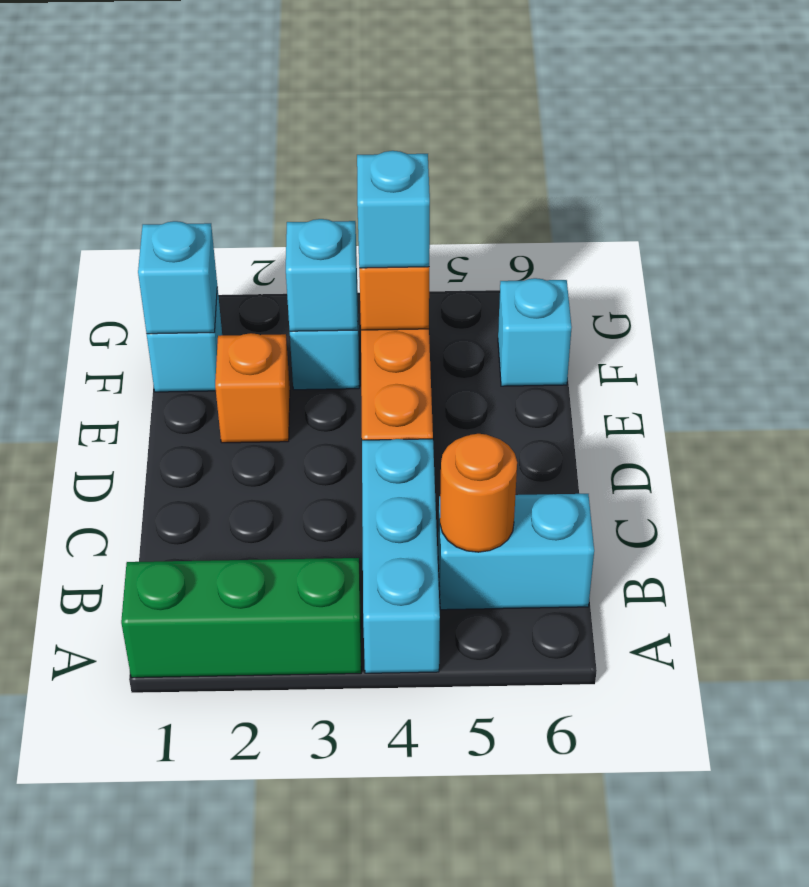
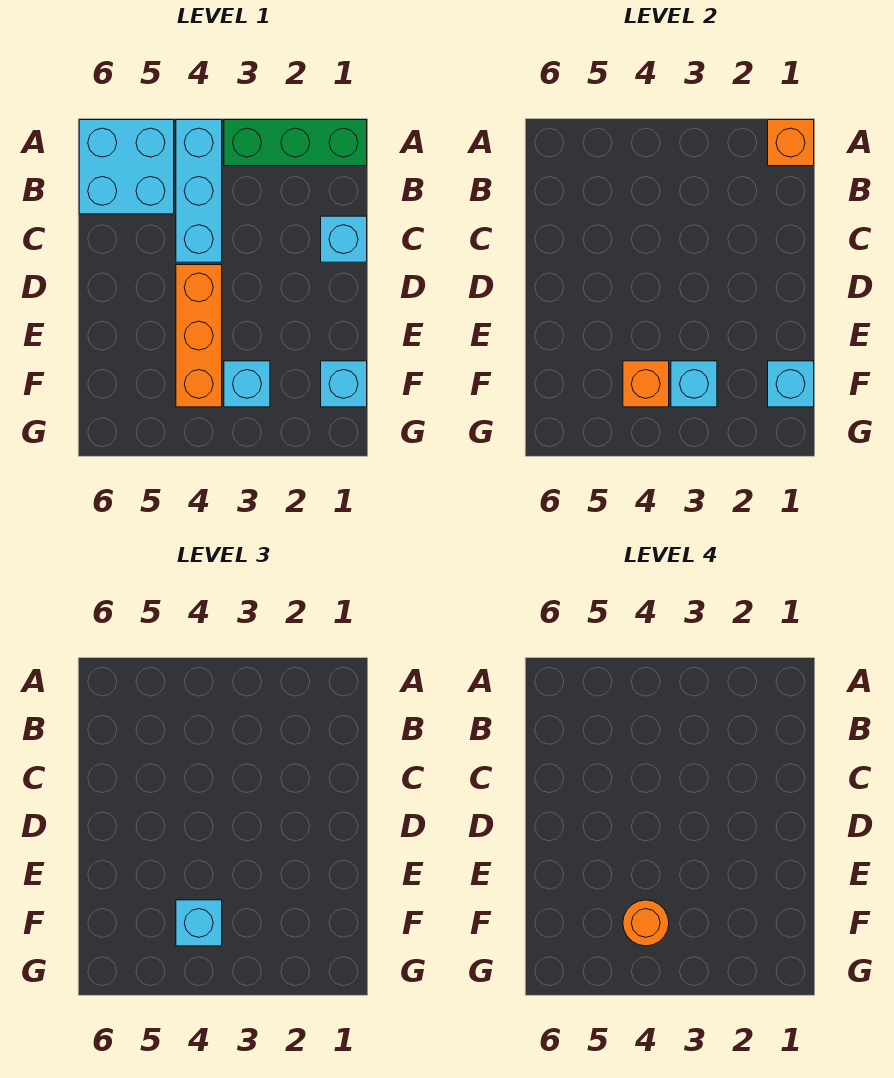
cyan brick B5:B6 level 1 -> cyan brick A5:B6 level 1
orange round brick B5 level 2 -> orange round brick F4 level 4
orange brick E2 level 1 -> orange brick A1 level 2
cyan brick F6 level 1 -> cyan brick C1 level 1

